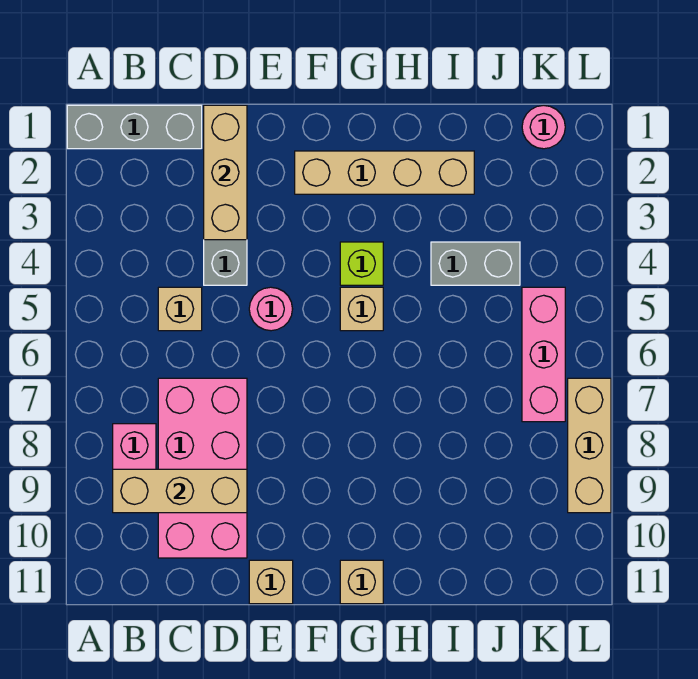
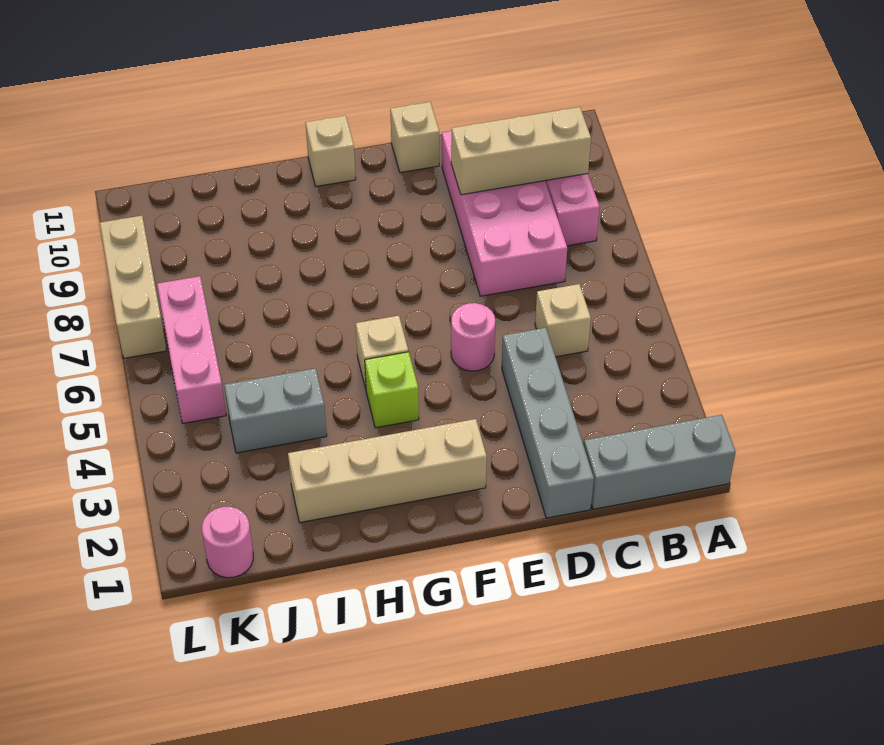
tan brick D1:D3 level 2 -> none

